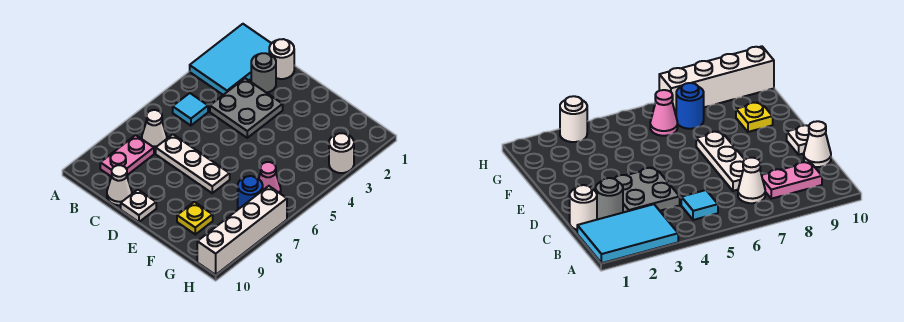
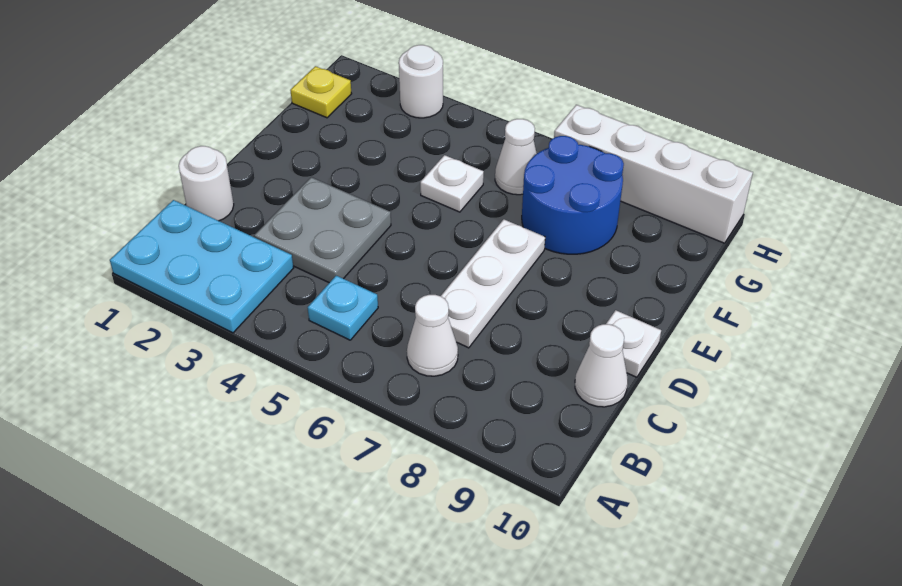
cyan tile A1:B3 level 1 -> cyan plate A1:B3 level 1
cyan tile B5 level 1 -> cyan plate B5 level 1
pink plate B8:B9 level 1 -> none
grey round brick C2 level 1 -> none
none -> white plate F5 level 1
yellow plate F9 level 1 -> yellow plate G1 level 1
pink cone G6 level 1 -> white cone G6 level 1
blue round brick G7 level 1 -> blue round brick F7:G8 level 1

